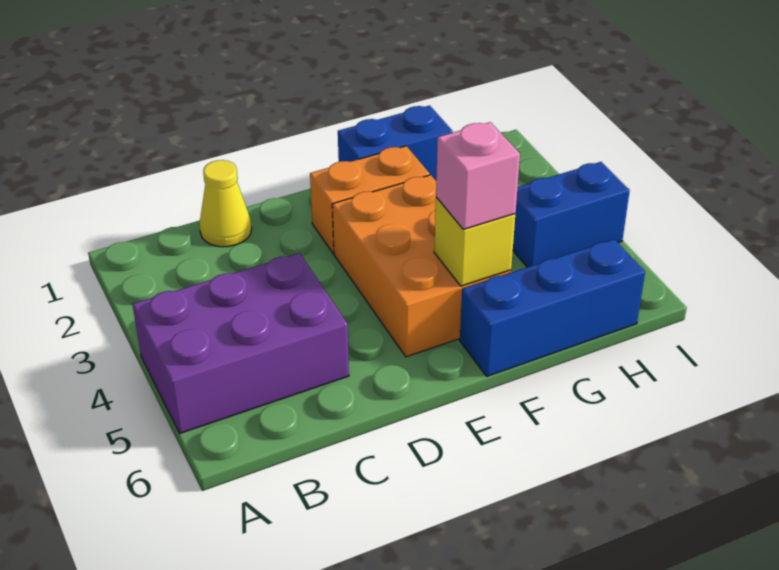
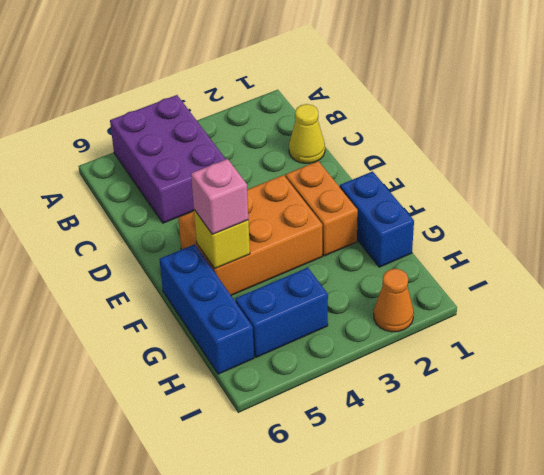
blue brick H4:I4 level 1 -> blue brick H4:H5 level 1
none -> orange cone I2 level 1

